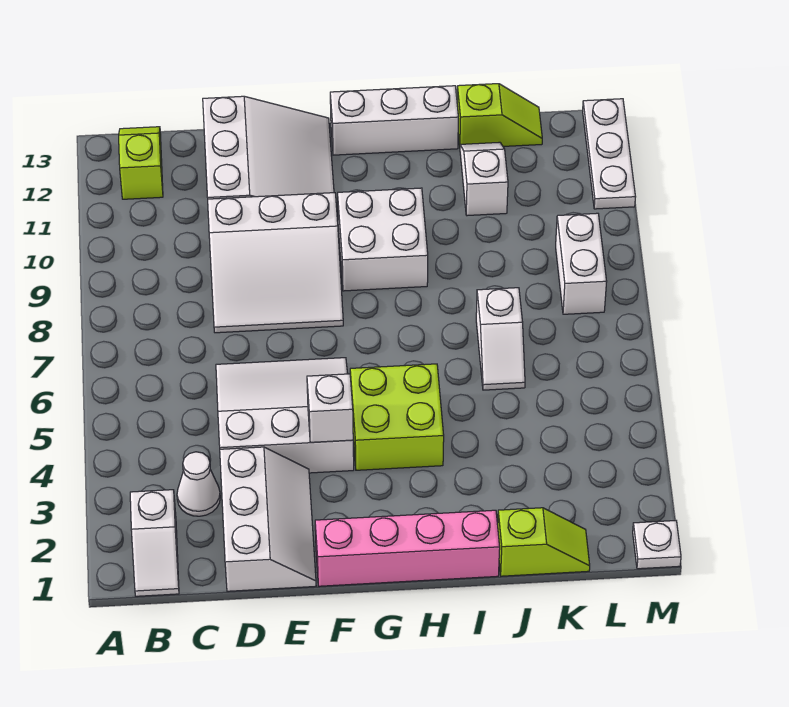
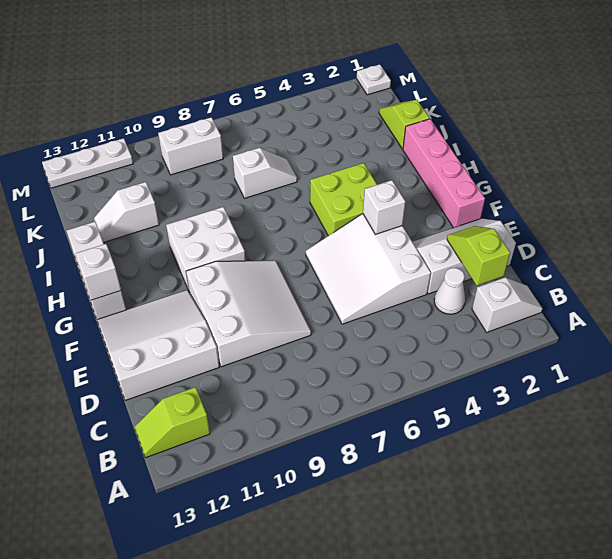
none -> white brick G13 level 2
lime slope J13:K13 level 1 top J -> lime slope C2:D2 level 2 top C

